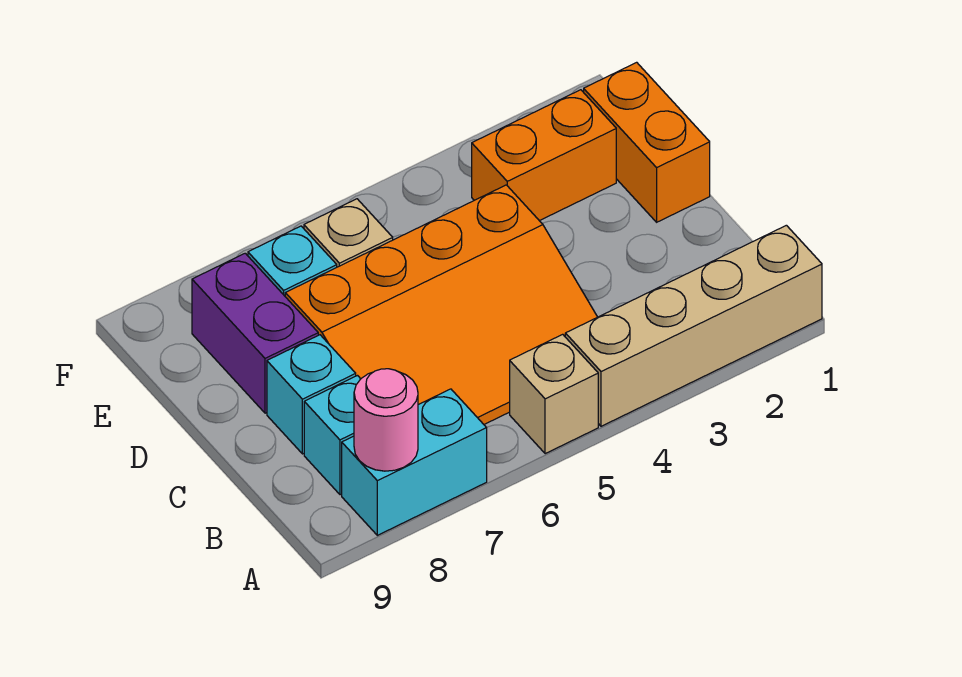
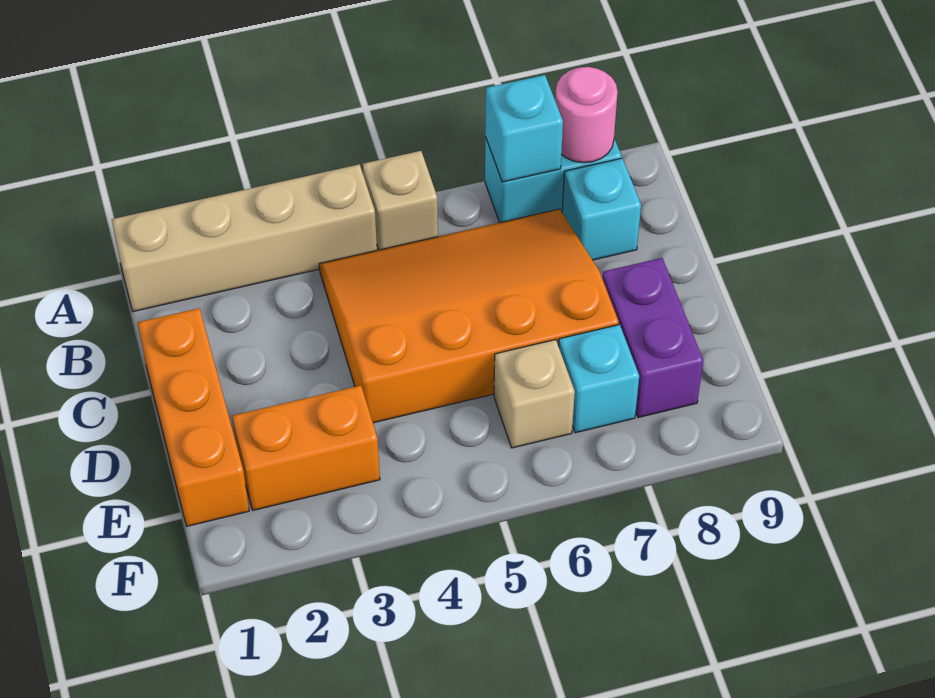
cyan brick C8 level 1 -> cyan brick A7 level 2
orange brick D1:E1 level 1 -> orange brick C1:E1 level 1

